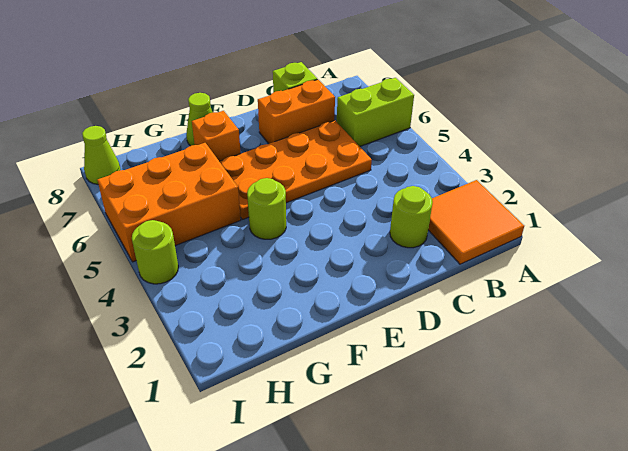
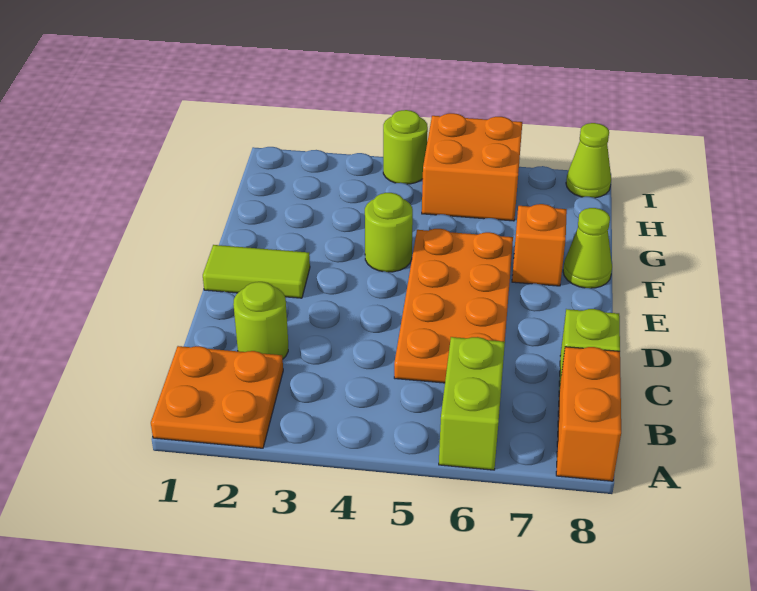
orange tile A1:B2 level 1 -> orange plate A1:B2 level 1
orange brick C7:D7 level 1 -> orange brick A8:B8 level 1
none -> lime tile E1:E2 level 1
orange brick G5:I6 level 1 -> orange brick H5:I6 level 1

